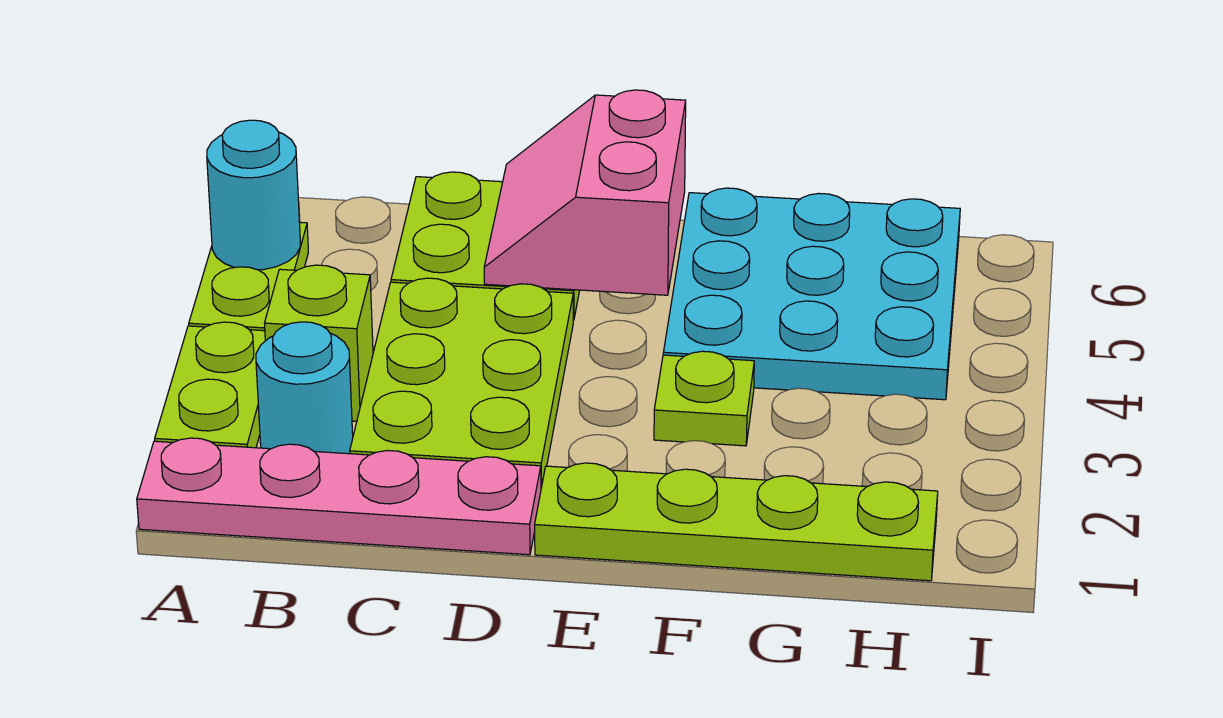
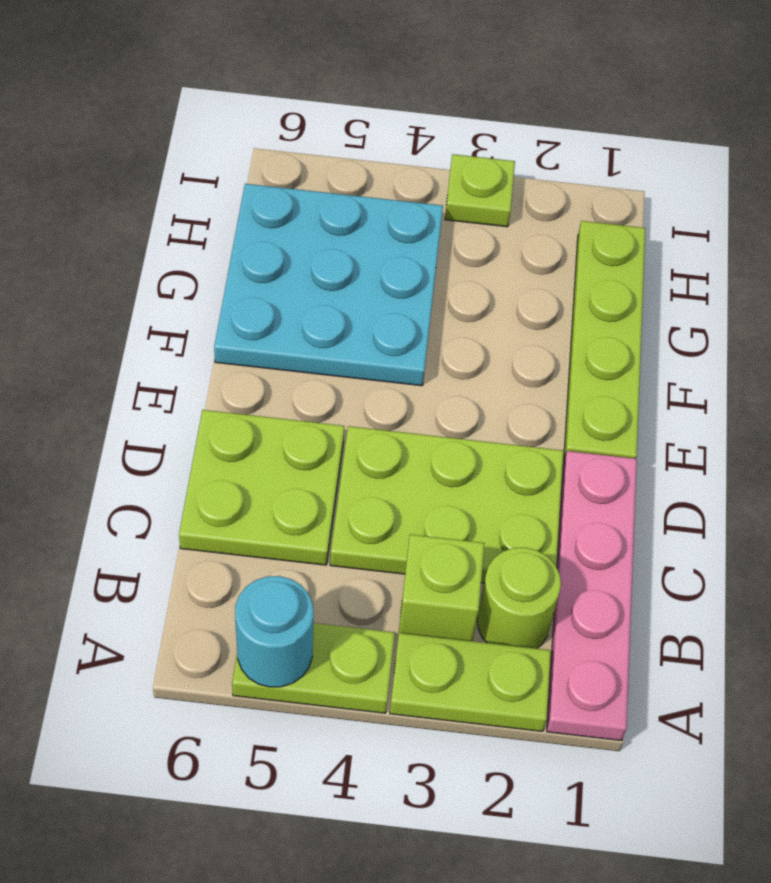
cyan round brick B2 level 1 -> lime round brick B2 level 1
pink slope D5:E6 level 2 top E -> none
lime plate F3 level 1 -> lime plate I3 level 1

